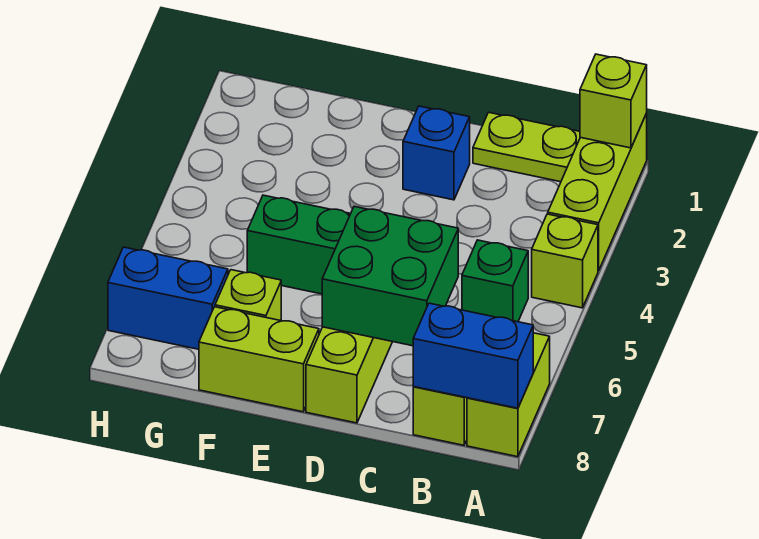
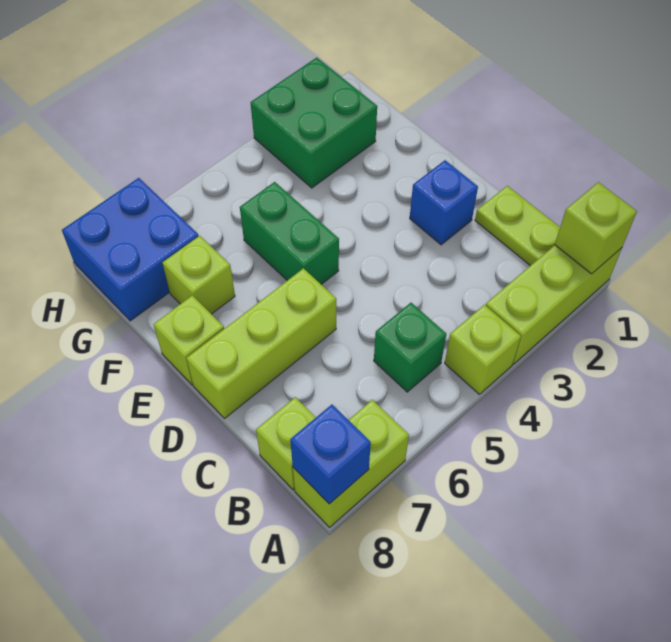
blue brick A8:B8 level 2 -> blue brick A8 level 2
green brick C6:D7 level 2 -> green brick G2:H3 level 1
lime brick E8:F8 level 1 -> lime brick E8 level 1
blue brick G7:H7 level 1 -> blue brick G7:H8 level 1

